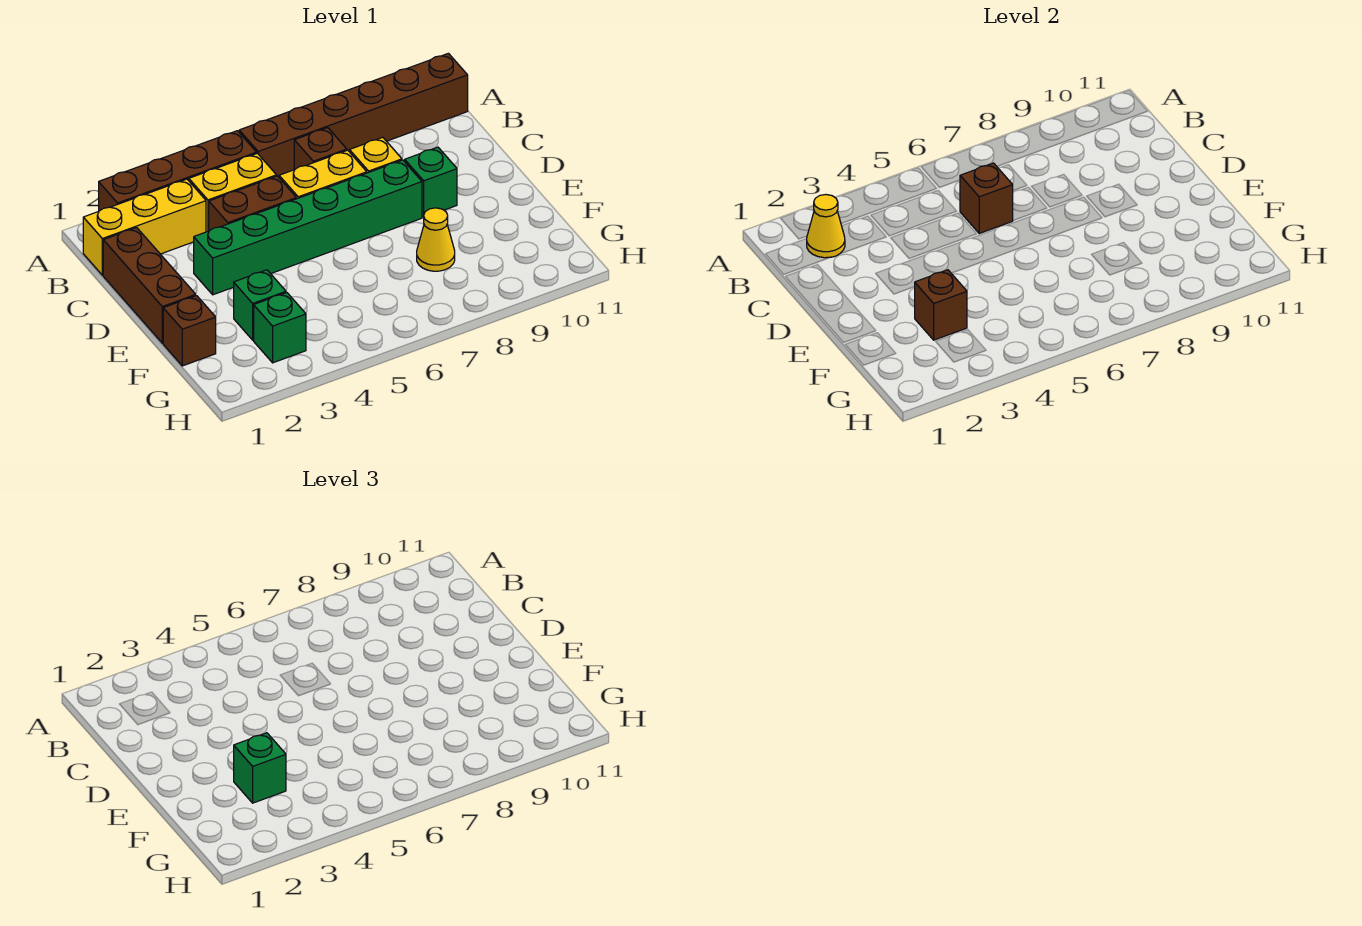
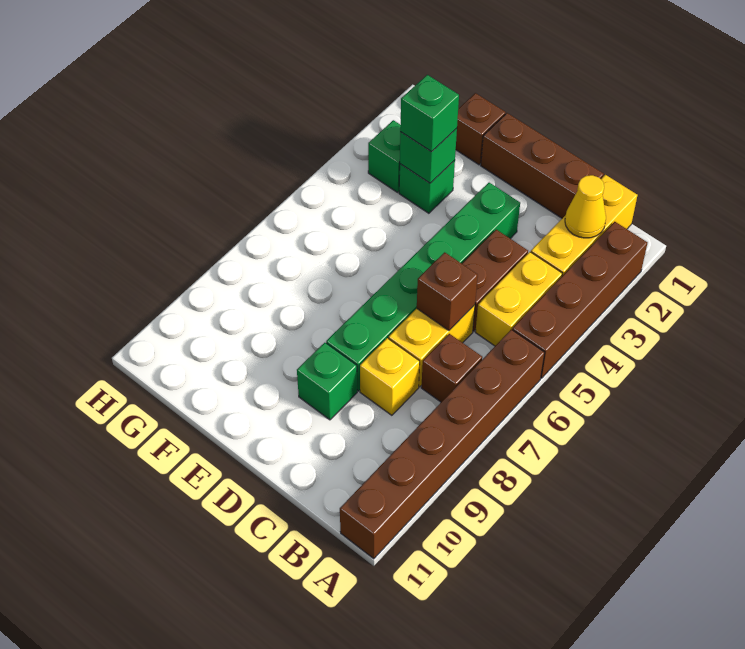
brown brick F3 level 2 -> green brick F3 level 2
yellow cone F8 level 1 -> none

